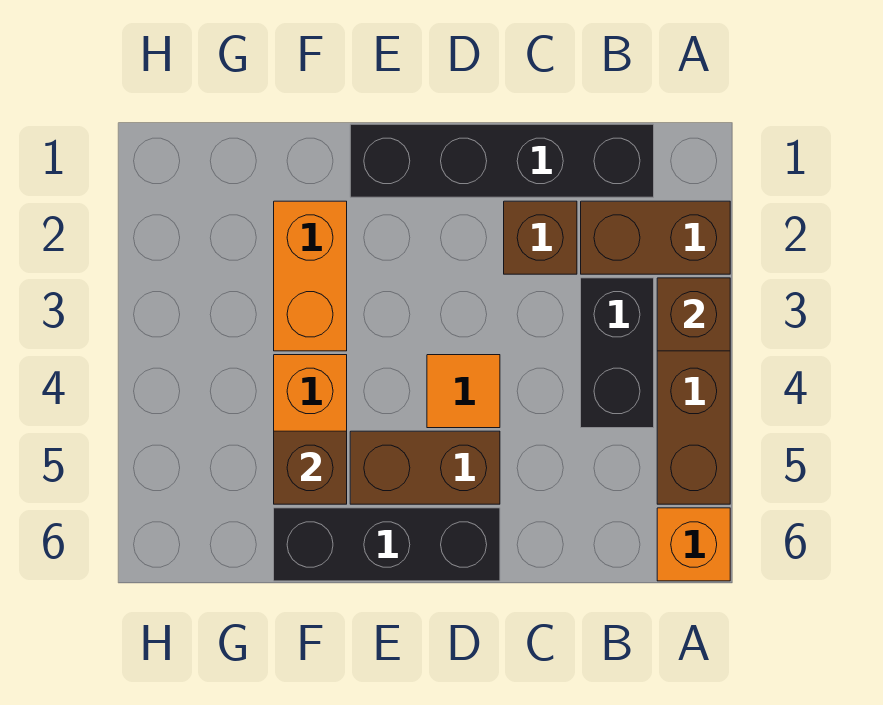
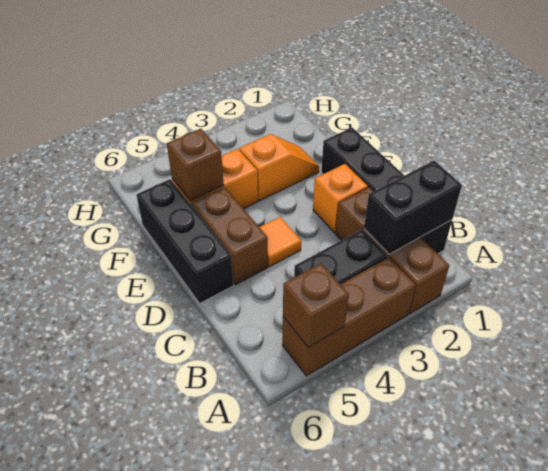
brown brick A3 level 2 -> brown brick A5 level 2
orange brick A6 level 1 -> orange brick D2 level 1
none -> black brick B1:B2 level 2
orange brick F2:F3 level 1 -> orange slope F2:F3 level 1 top 3

